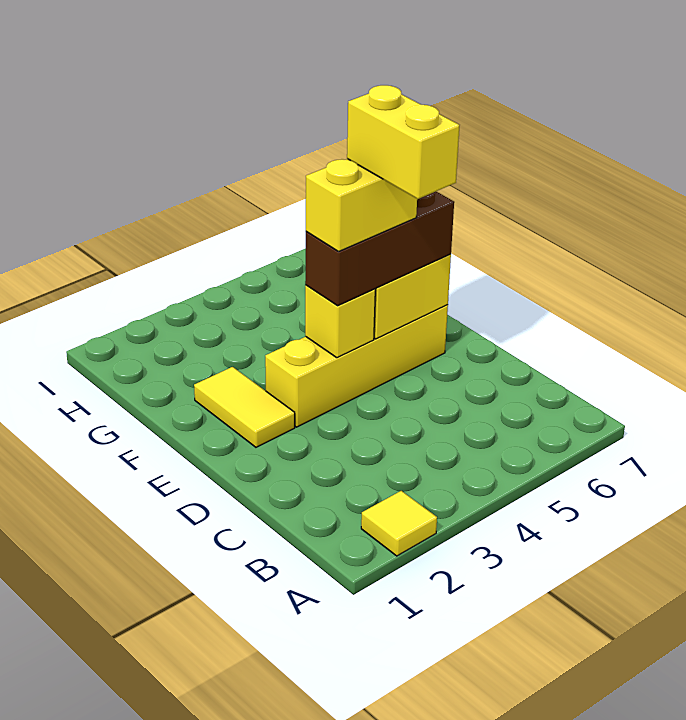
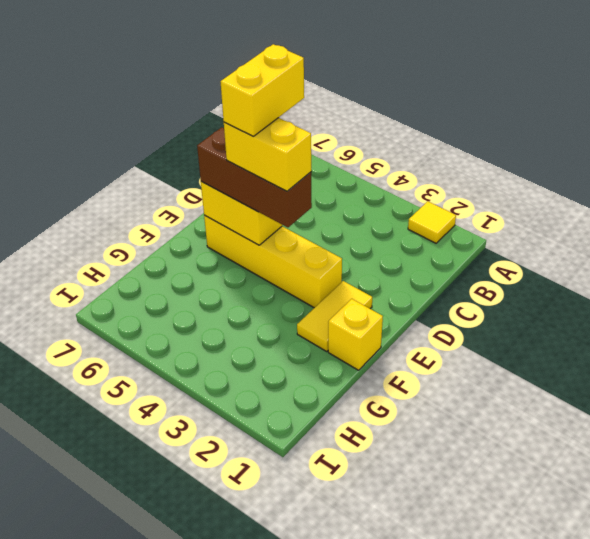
yellow brick E4 level 2 -> yellow brick F1 level 1

